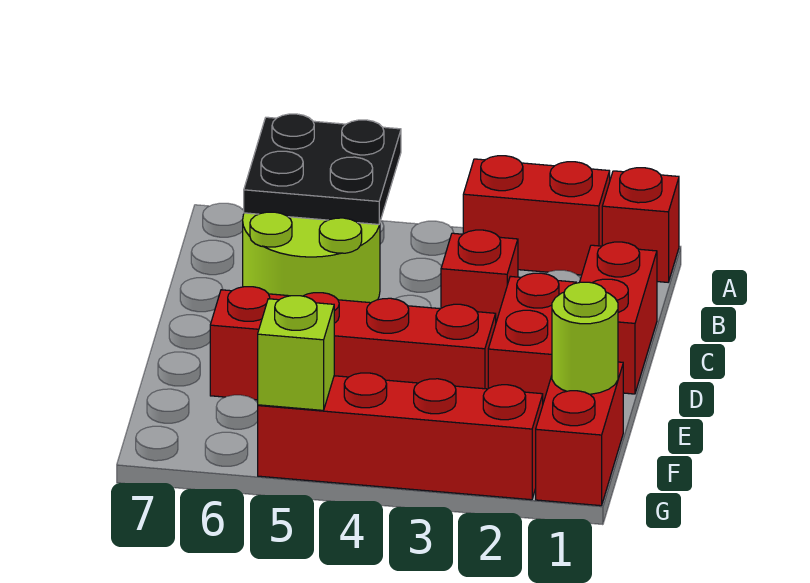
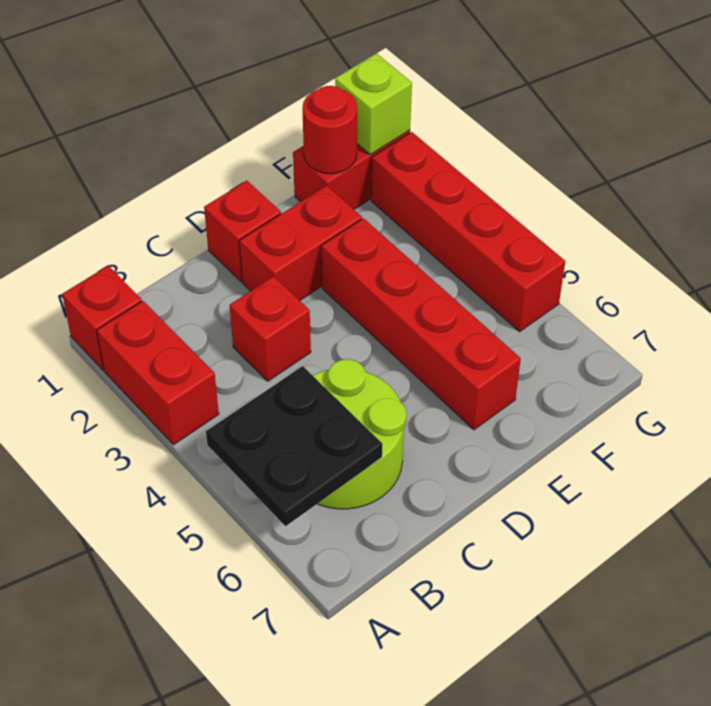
red brick C1:D1 level 1 -> red brick D1 level 1
lime round brick F1 level 2 -> red round brick F1 level 2
lime brick G5 level 2 -> lime brick G1 level 2

